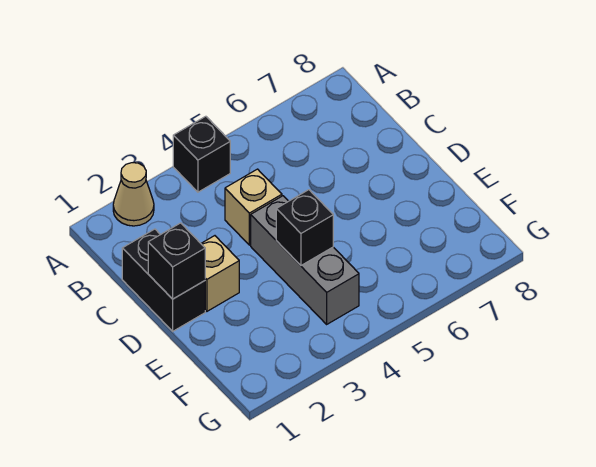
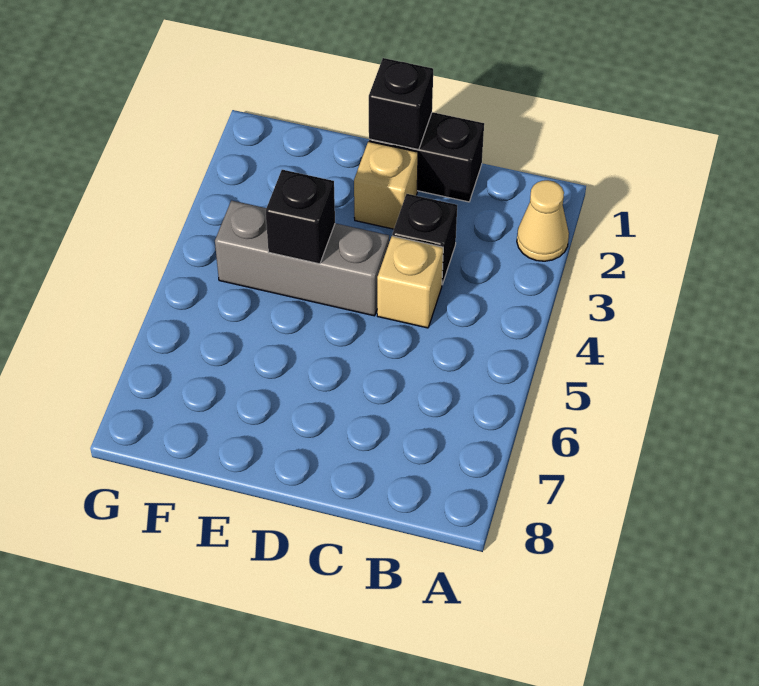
black brick A4 level 1 -> black brick C3 level 1

